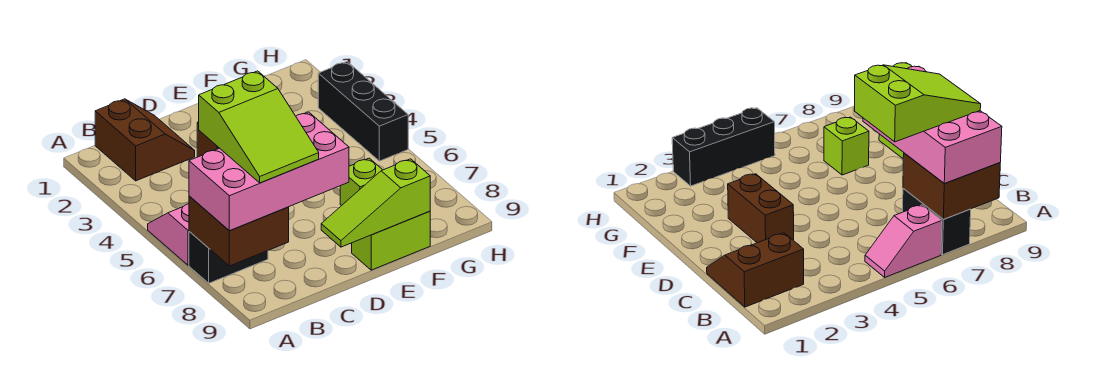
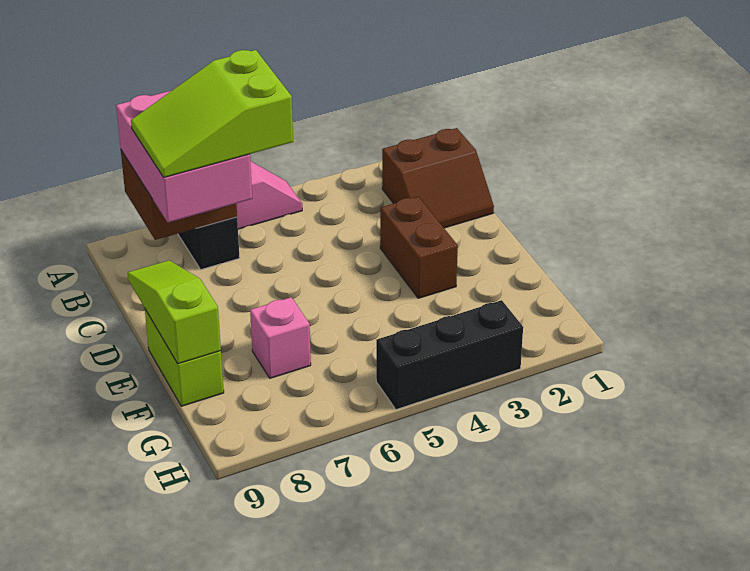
pink brick A7:D8 level 3 -> pink brick A7:C8 level 3
lime brick F7 level 1 -> pink brick F7 level 1

